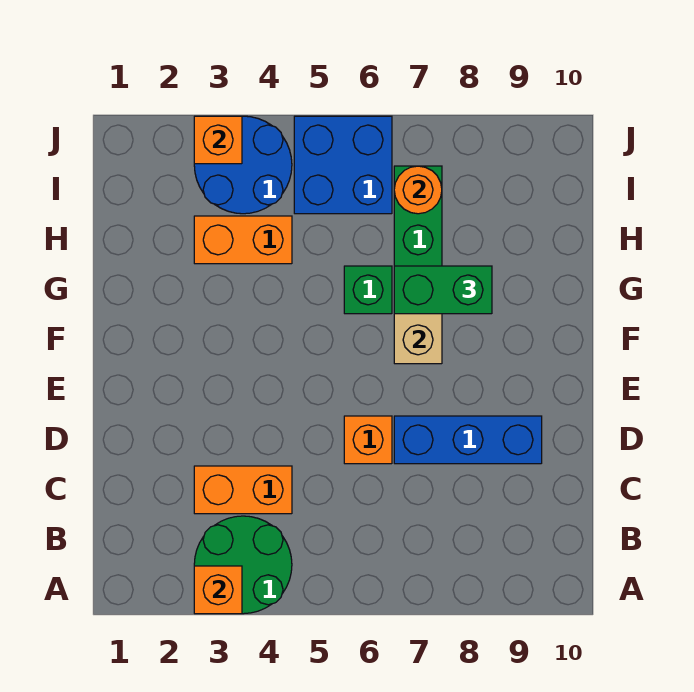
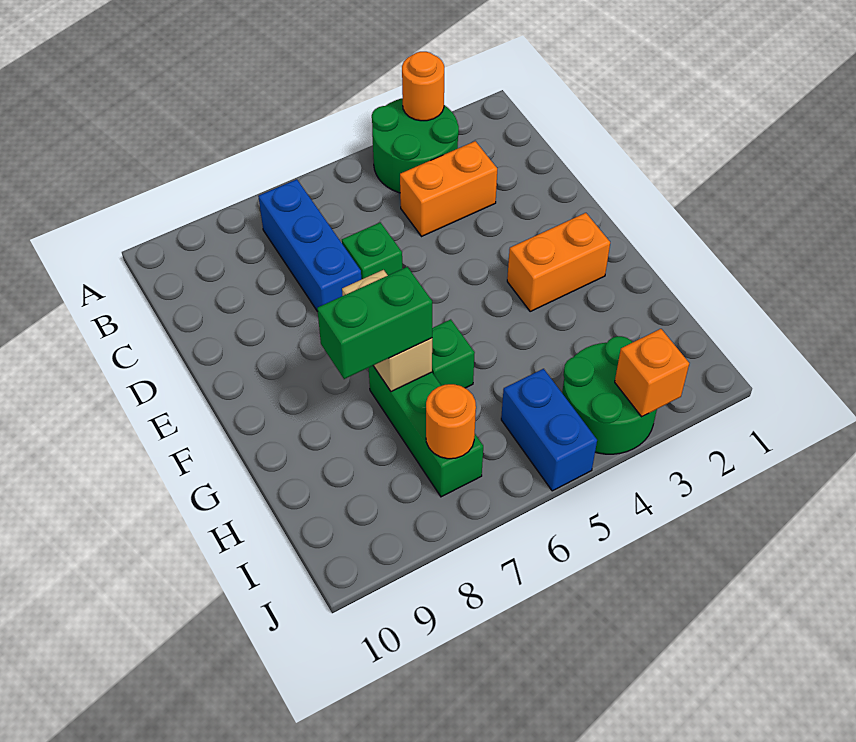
orange brick A3 level 2 -> orange round brick A3 level 2
orange brick D6 level 1 -> green brick D6 level 1
blue brick D7:D9 level 1 -> blue brick B7:D7 level 1
orange brick H3:H4 level 1 -> orange brick F2:F3 level 1
blue round brick I3:J4 level 1 -> green round brick I3:J4 level 1
blue brick I5:J6 level 1 -> blue brick I5:J5 level 1

